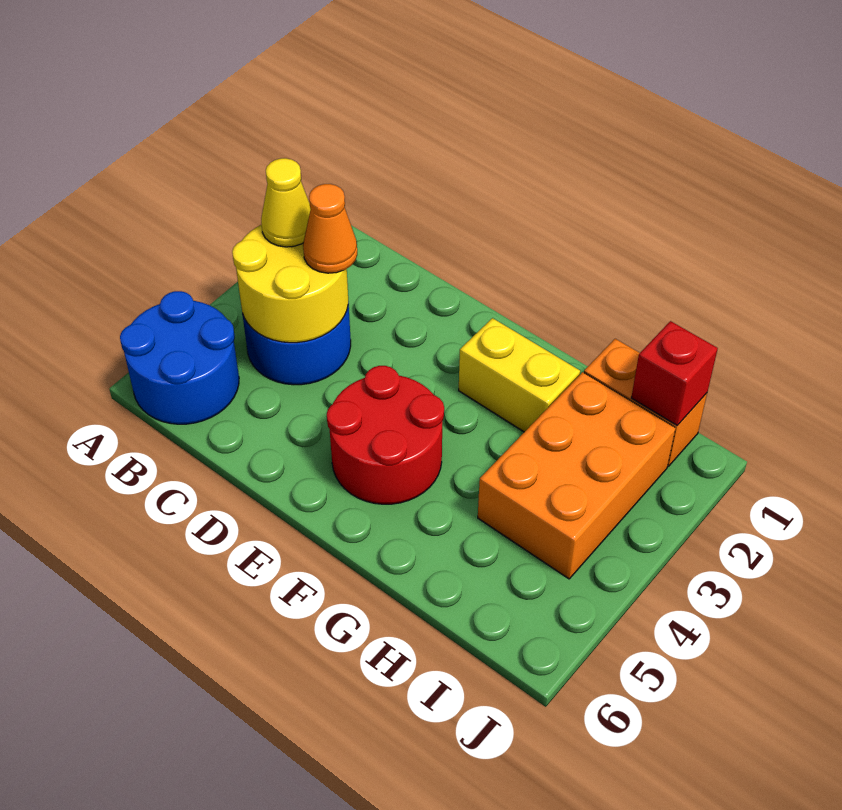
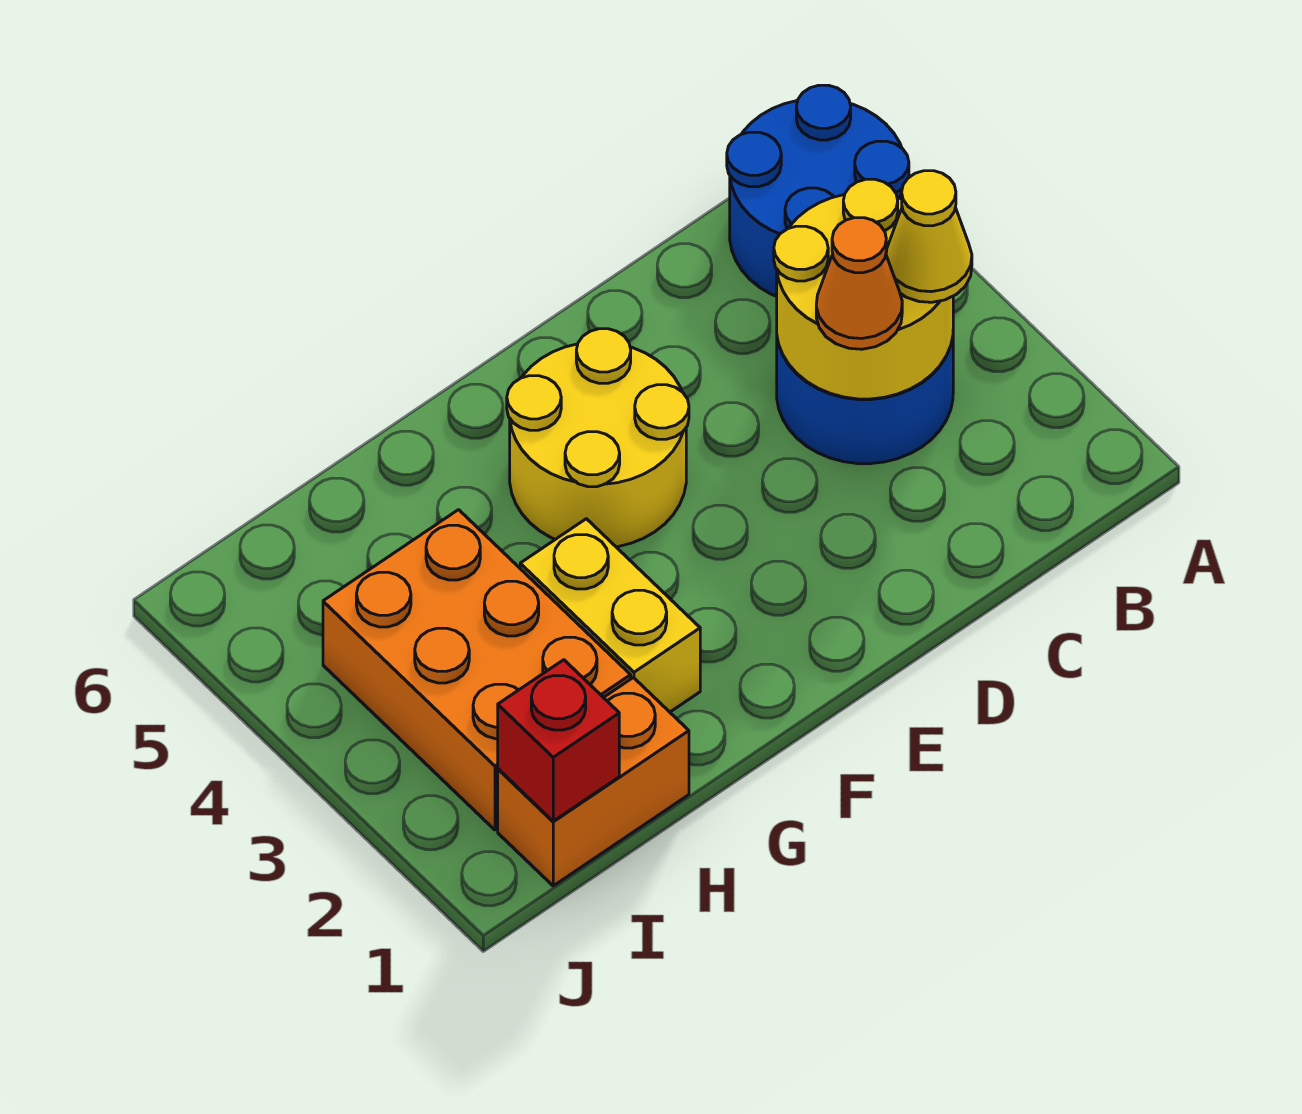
red round brick E4:F5 level 1 -> yellow round brick E4:F5 level 1
yellow brick F2:G2 level 1 -> yellow brick G2:G3 level 1

